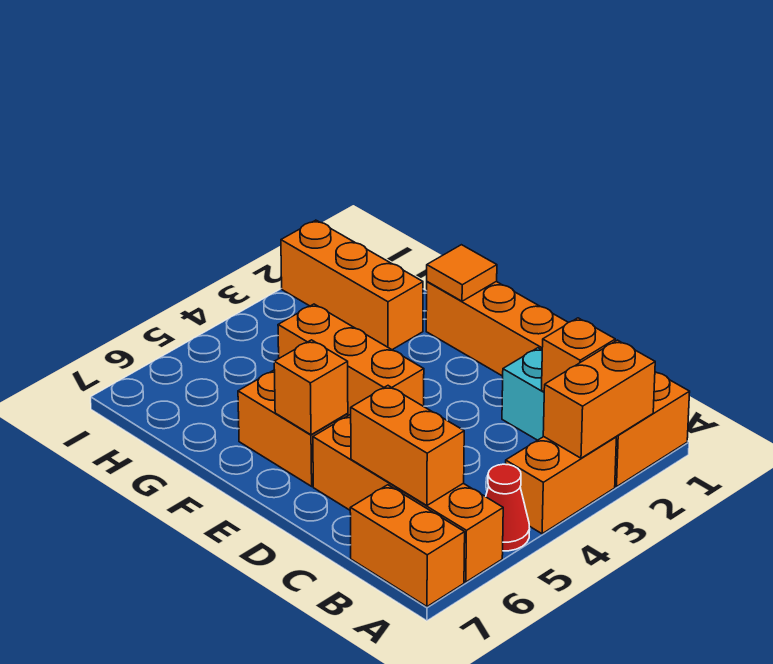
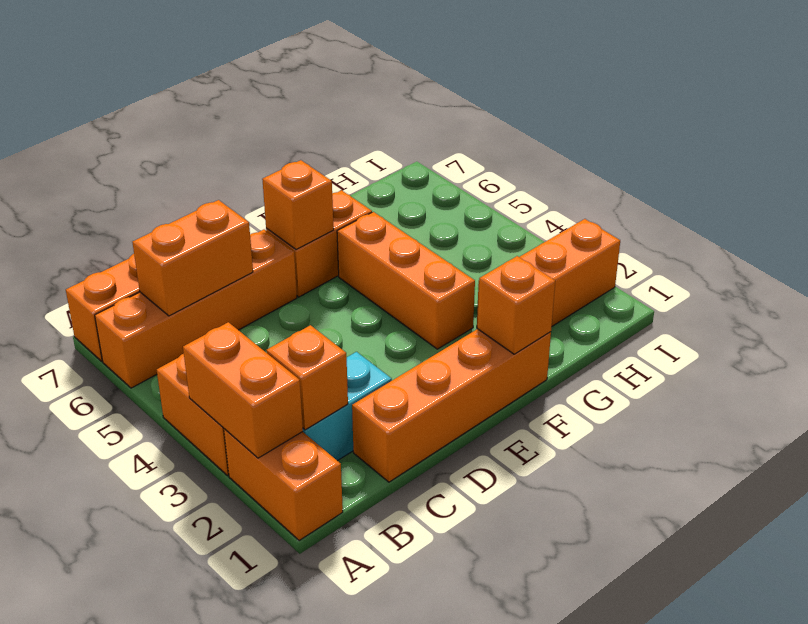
red cone A5 level 1 -> none
orange brick E4:G4 level 1 -> orange brick F3:F5 level 1
orange tile F1 level 2 -> orange brick F1 level 2

